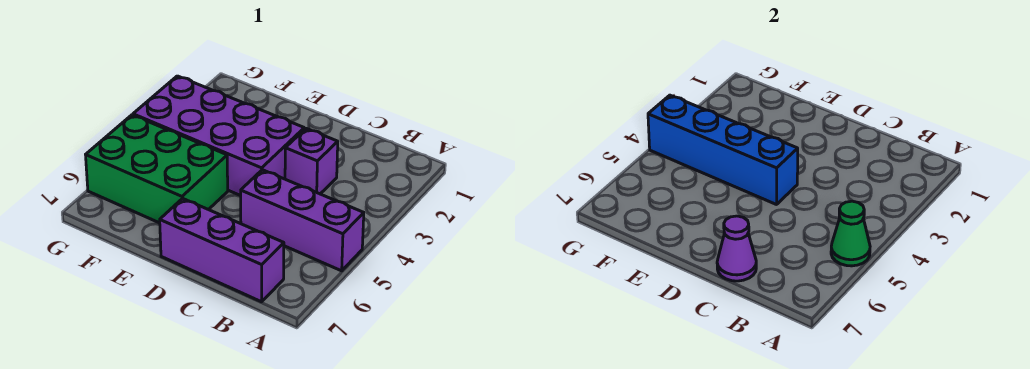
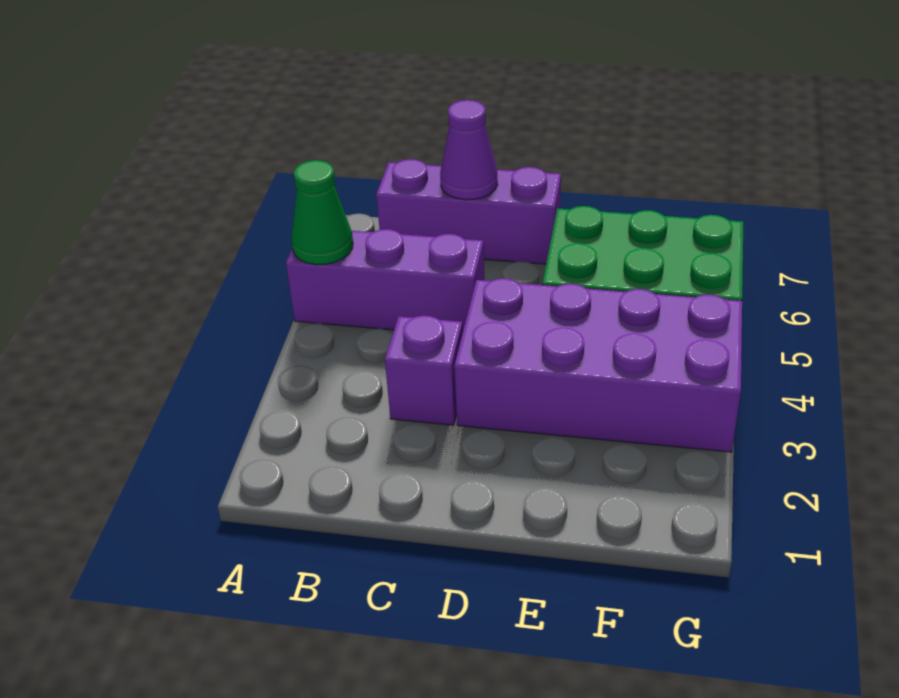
blue brick D4:G4 level 2 -> none

